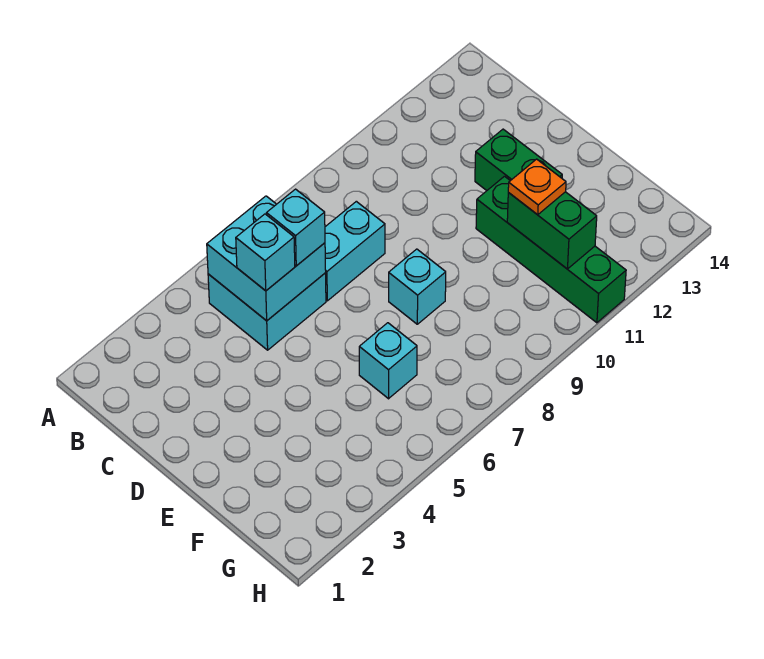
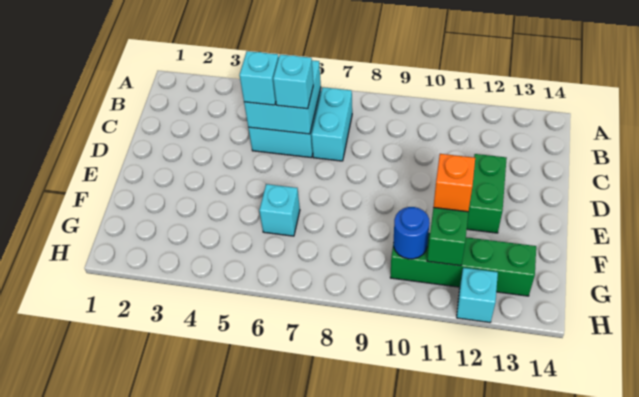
cyan brick C7:C8 level 1 -> cyan brick B7:C7 level 1
cyan brick E8 level 1 -> cyan brick H12 level 1
green brick E11:H11 level 1 -> green brick G10:G13 level 1
orange plate F11 level 3 -> orange brick F11 level 3
none -> blue round brick G10 level 2

